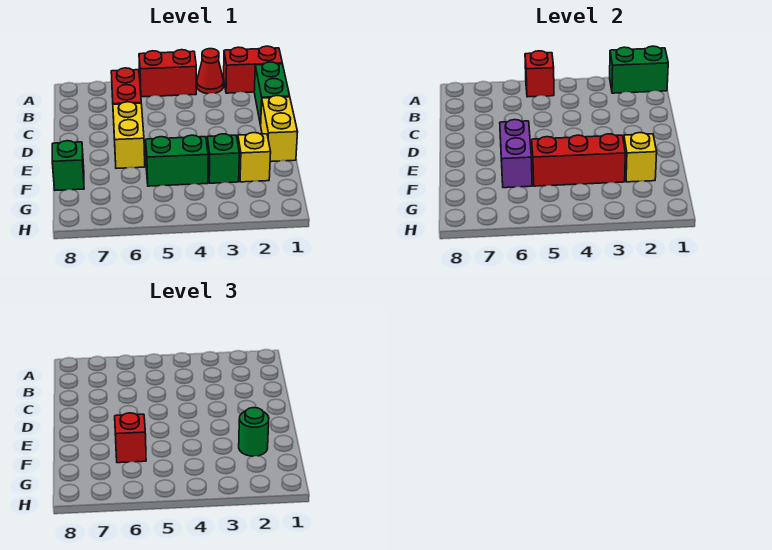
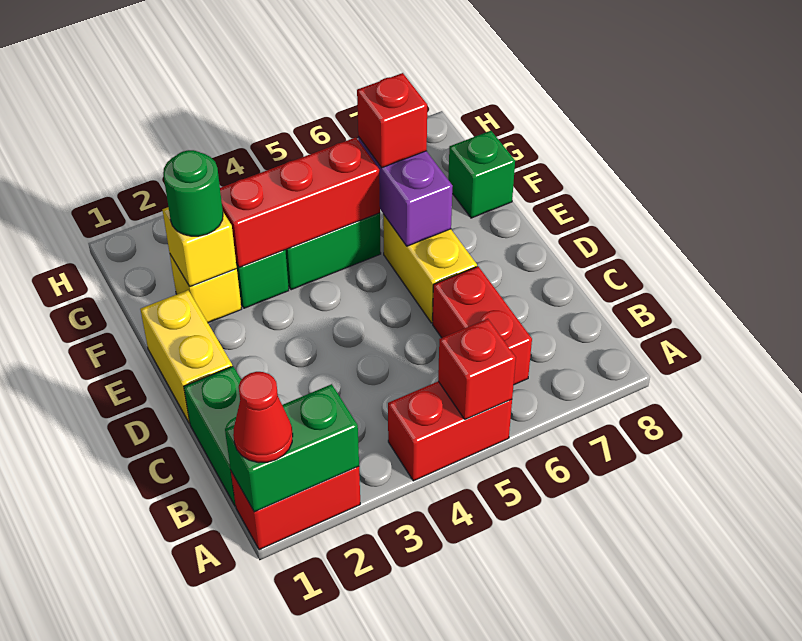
red cone A3 level 1 -> red cone A1 level 3

